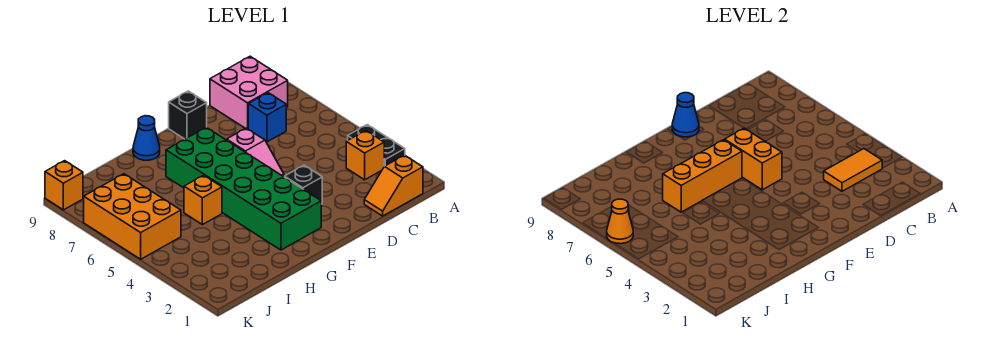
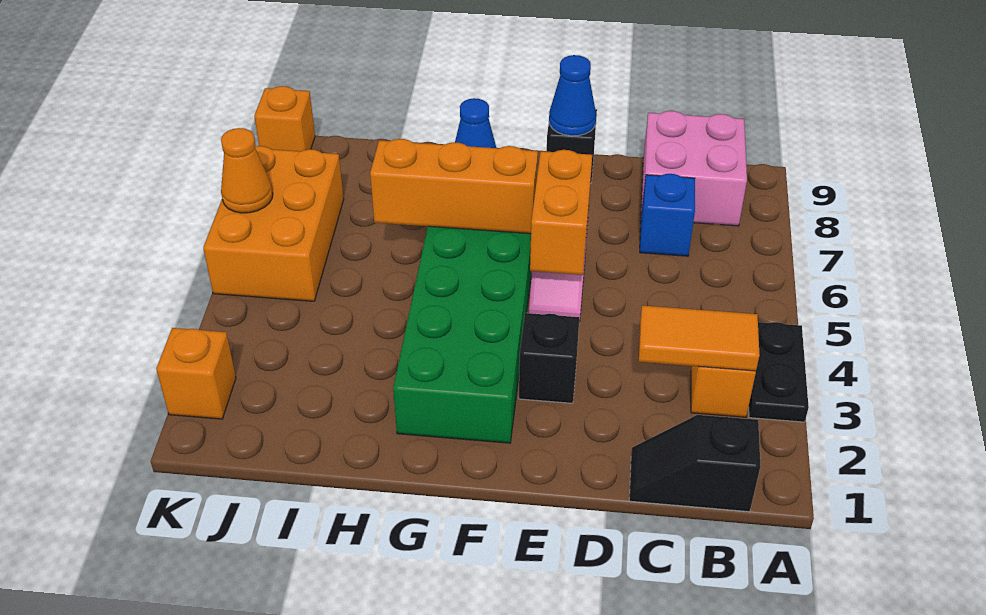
orange slope B1:C1 level 1 top B -> black slope B1:C1 level 1 top B
orange brick H5 level 1 -> orange brick K2 level 1

